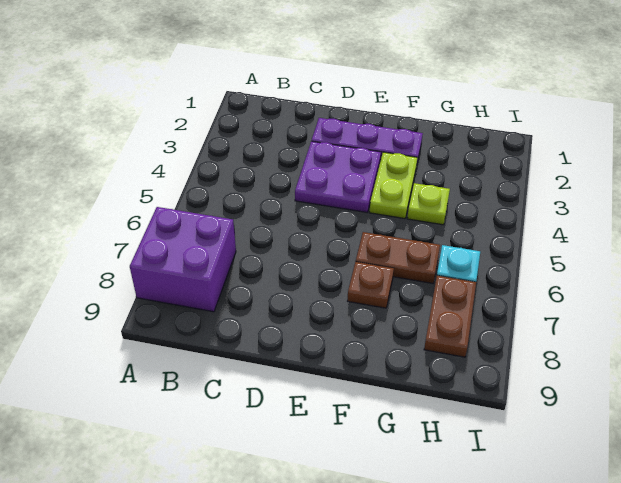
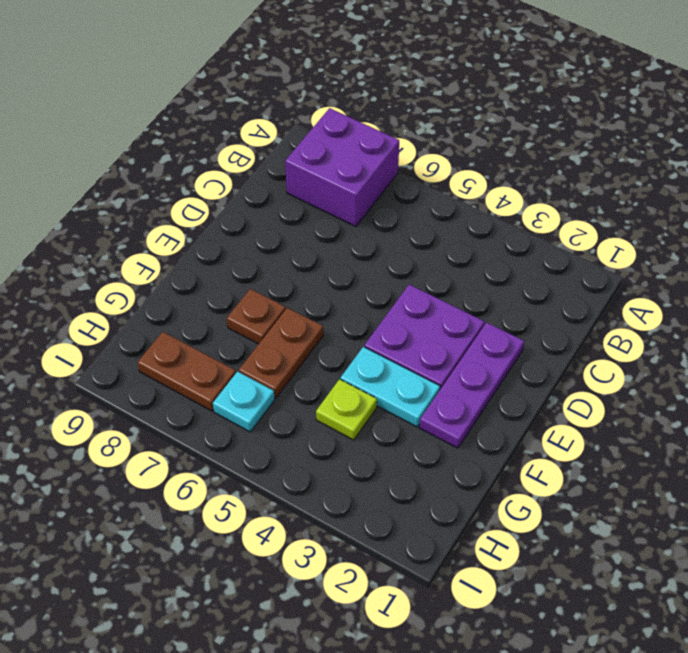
lime plate F3:F4 level 1 -> cyan plate F3:F4 level 1

